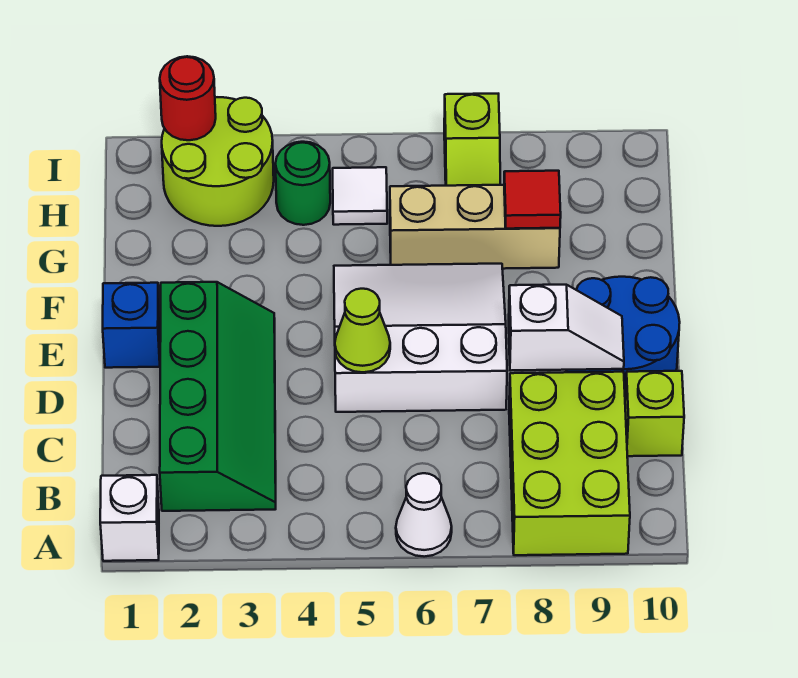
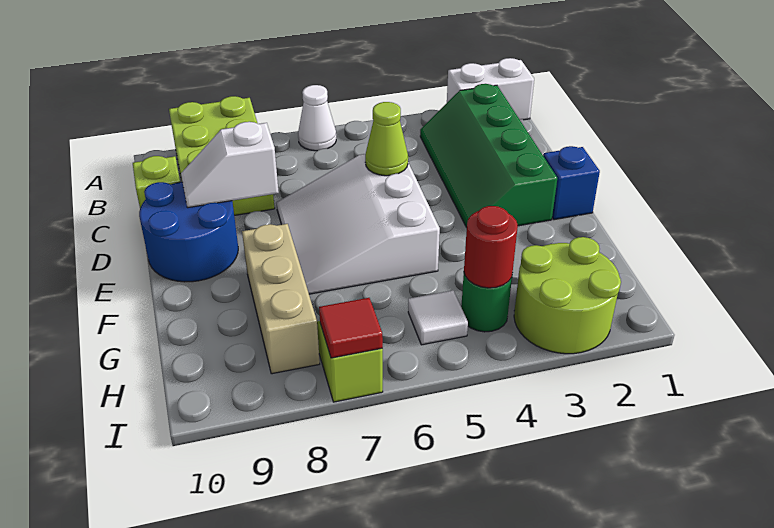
white brick A1 level 1 -> white brick A1:A2 level 1
white slope D5:F7 level 1 top D -> white slope D5:F7 level 1 top 5
tan brick G6:G8 level 1 -> tan brick F8:H8 level 1
red tile G8 level 2 -> red tile I7 level 2
red round brick I2 level 2 -> red round brick H4 level 2

